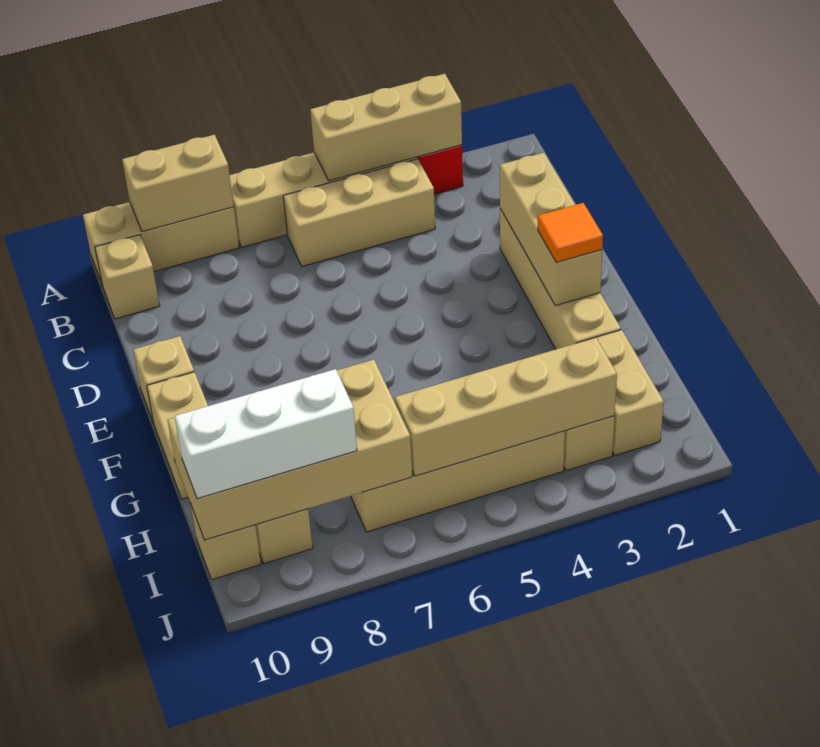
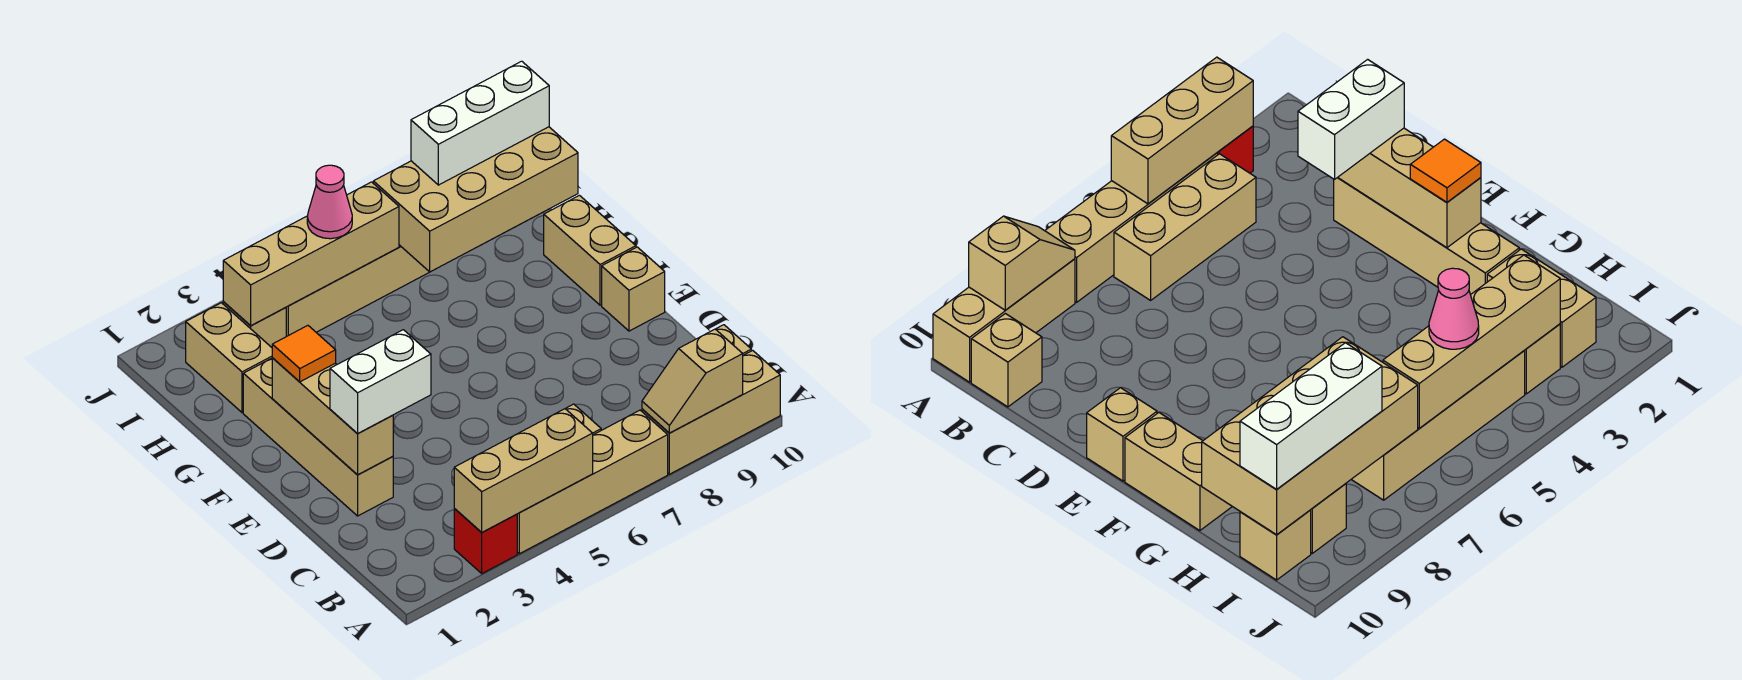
tan brick A8:A9 level 2 -> tan slope A8:A9 level 2 top 9
none -> white brick D2:D3 level 3
none -> pink cone I5 level 3

